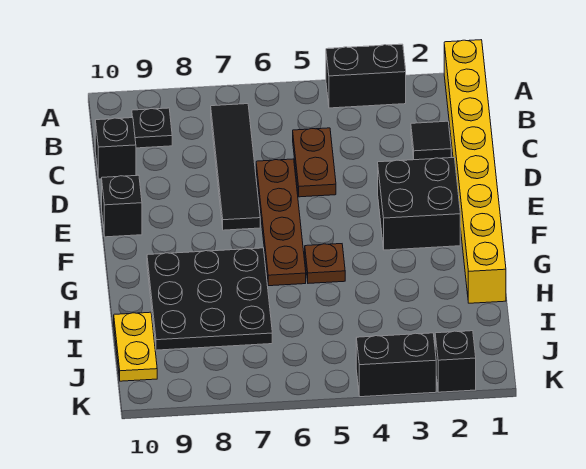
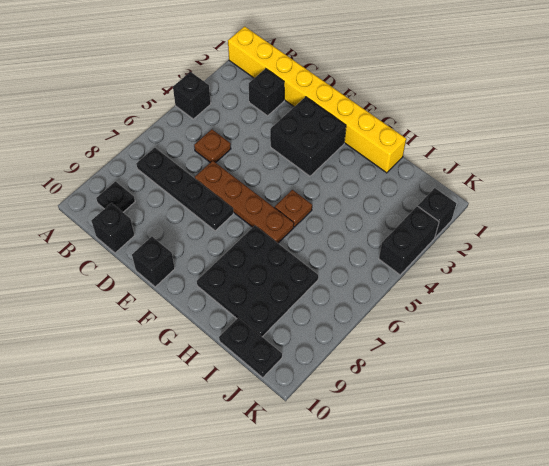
black brick A3:A4 level 1 -> black brick A4 level 1
black tile B7:E7 level 1 -> black plate B7:E7 level 1
black tile C2 level 1 -> black brick C2 level 1
brown plate C5:D5 level 1 -> brown plate C5 level 1
yellow plate I10:J10 level 1 -> black plate I10:J10 level 1

